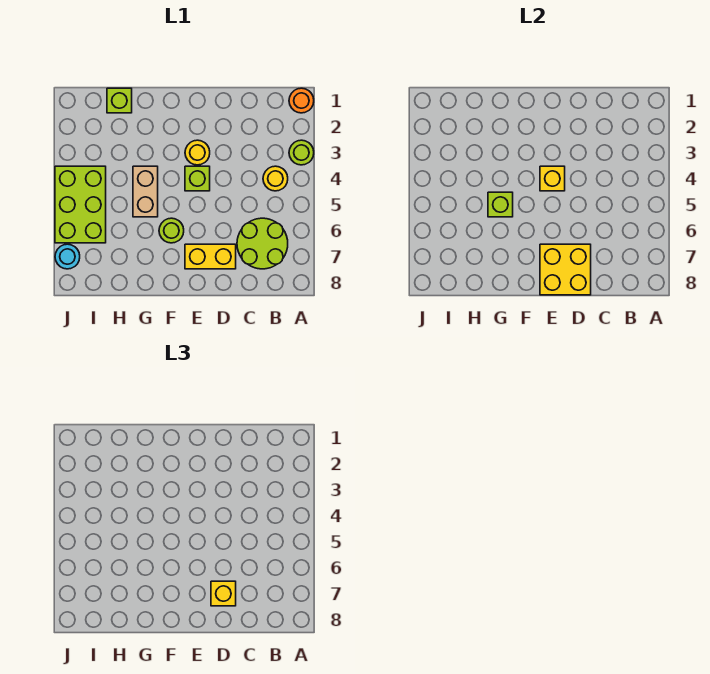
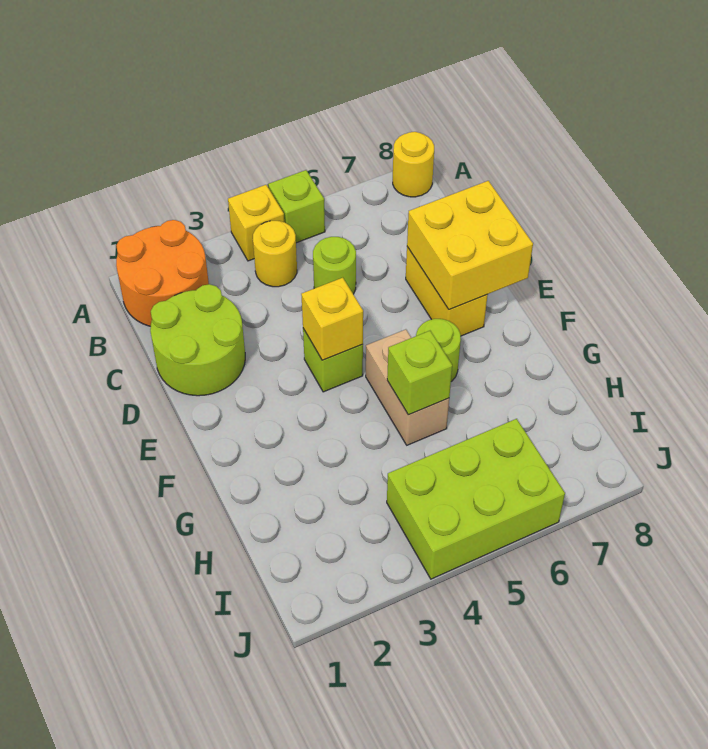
orange round brick A1 level 1 -> orange round brick A1:B2 level 1
lime round brick A3 level 1 -> lime round brick C5 level 1
lime round brick B6:C7 level 1 -> lime round brick C1:D2 level 1
yellow brick D7 level 3 -> yellow brick A4 level 1
yellow round brick E3 level 1 -> yellow round brick A8 level 1
tan brick G4:G5 level 1 -> tan brick F5:G5 level 1
lime brick H1 level 1 -> lime brick A5 level 1
cyan round brick J7 level 1 -> none

